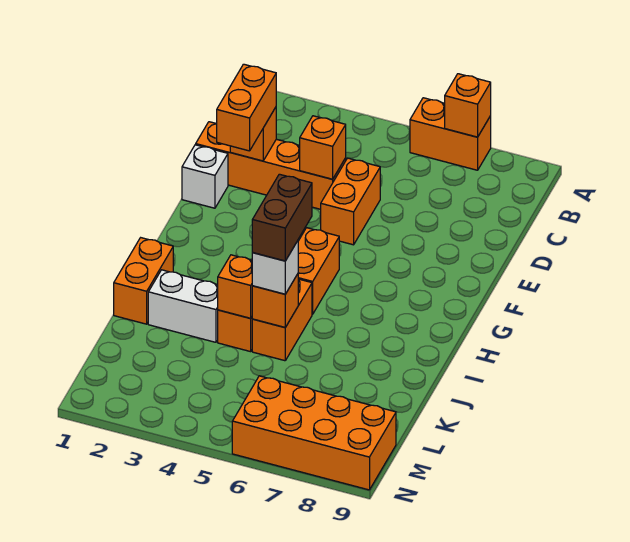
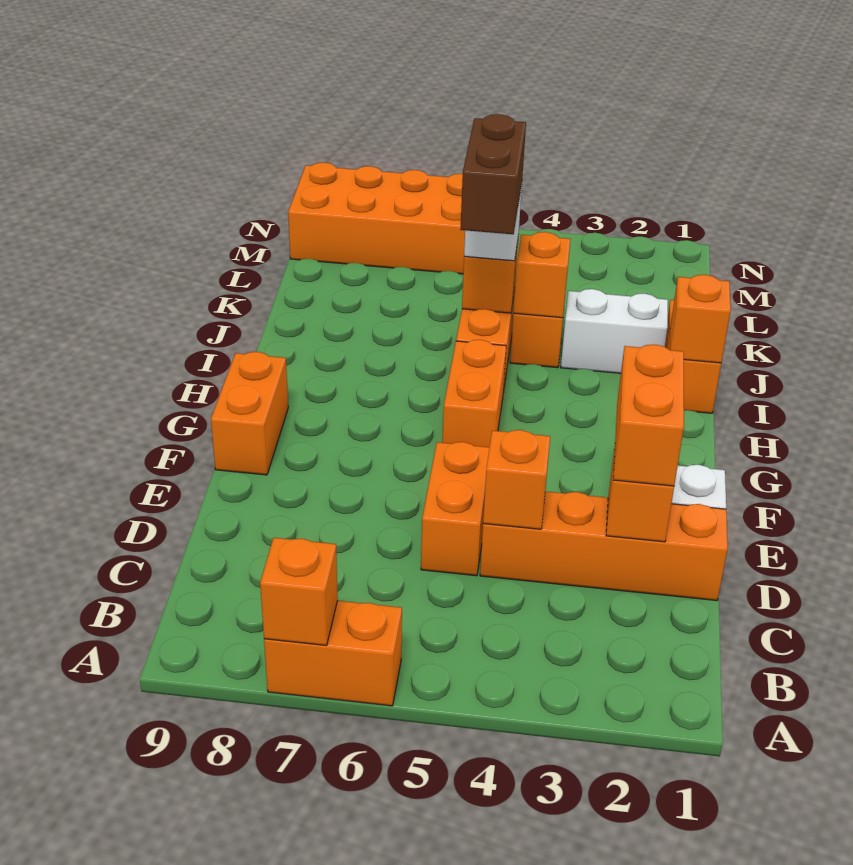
none -> orange brick F9:G9 level 1
none -> orange brick I1 level 2

